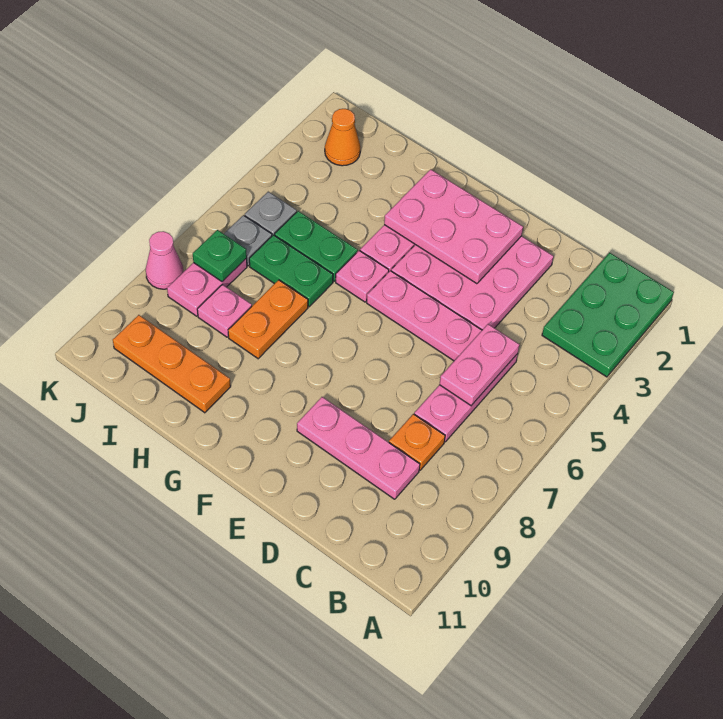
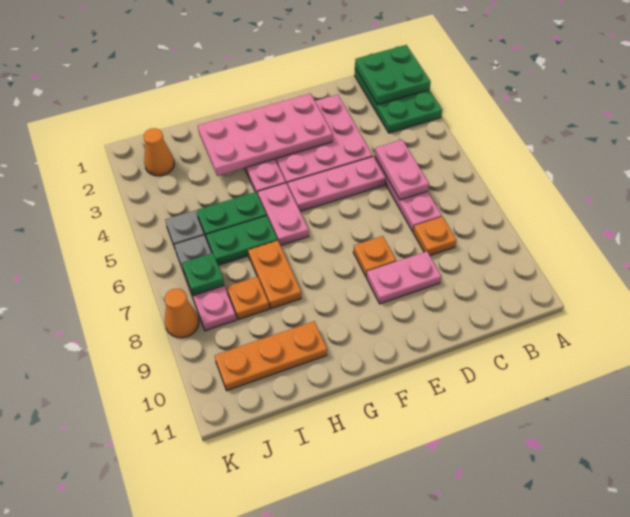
none -> green plate A1:B2 level 2
pink plate C9:E9 level 1 -> pink plate D9:E9 level 1
pink plate E2:G3 level 2 -> pink plate E2:H3 level 2
none -> orange plate E8 level 1
pink plate G5 level 1 -> pink plate G5:G6 level 1
pink plate I8 level 1 -> orange plate I8 level 1
pink cone K8 level 1 -> orange cone K8 level 1

